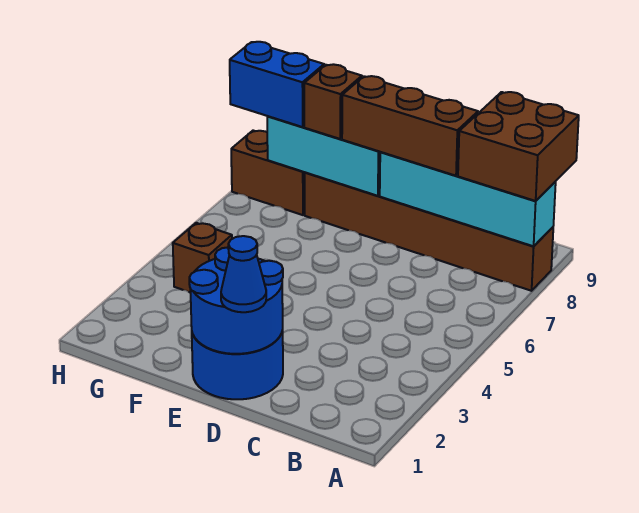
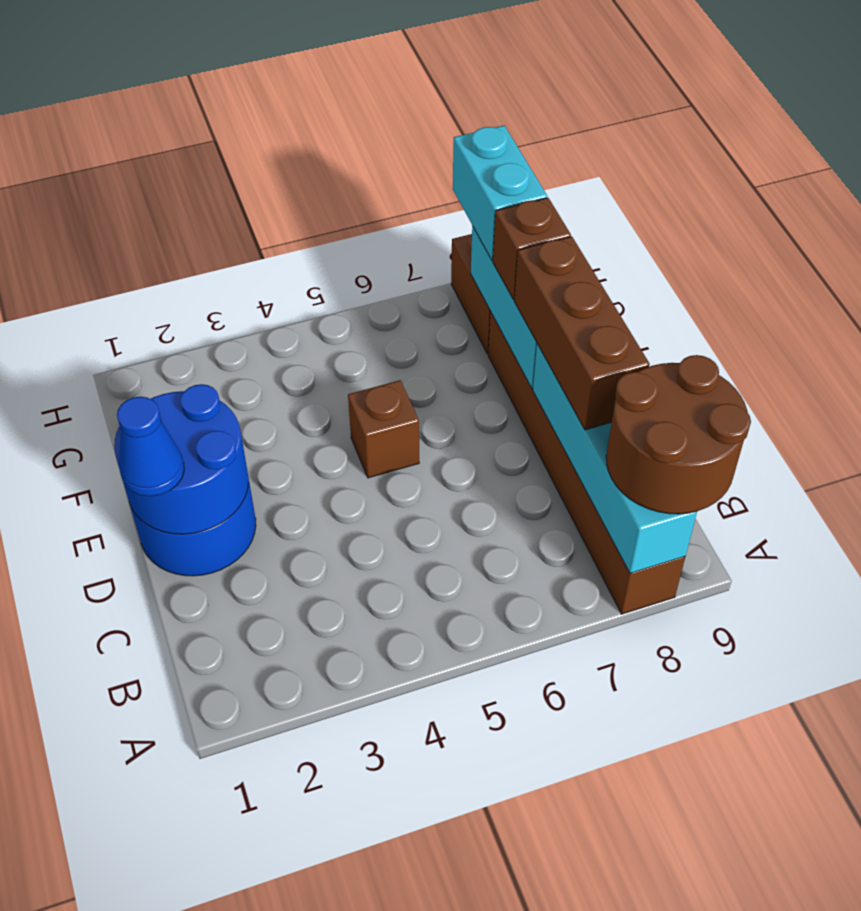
brown brick A8:B9 level 3 -> brown round brick A8:B9 level 3
brown brick G4 level 1 -> brown brick E5 level 1
blue brick G8:H8 level 3 -> cyan brick G8:H8 level 3

